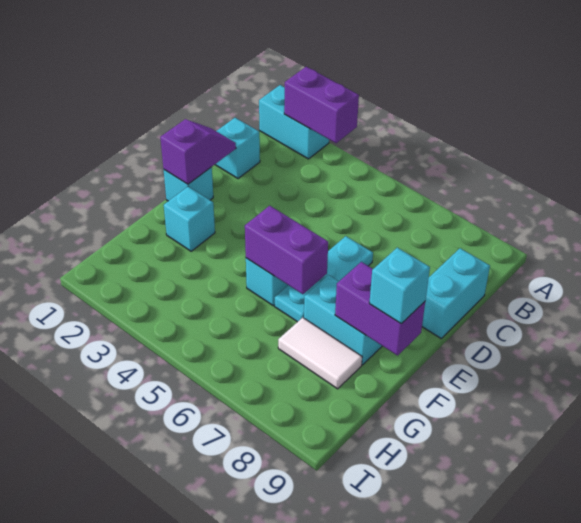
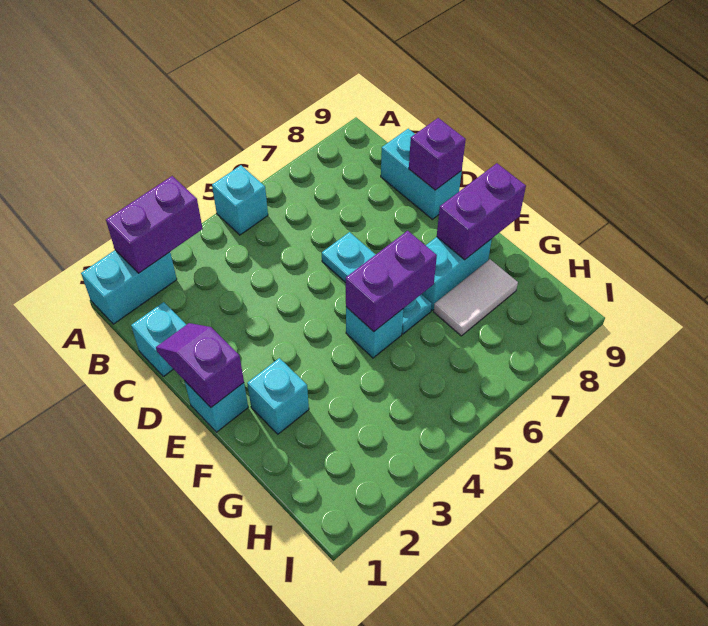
none -> purple brick D9 level 2
cyan brick F9 level 3 -> cyan brick A5 level 1

